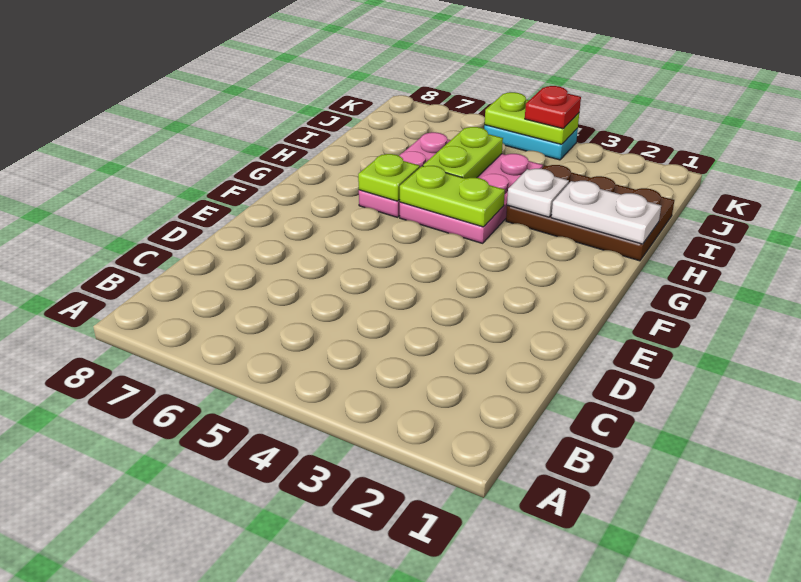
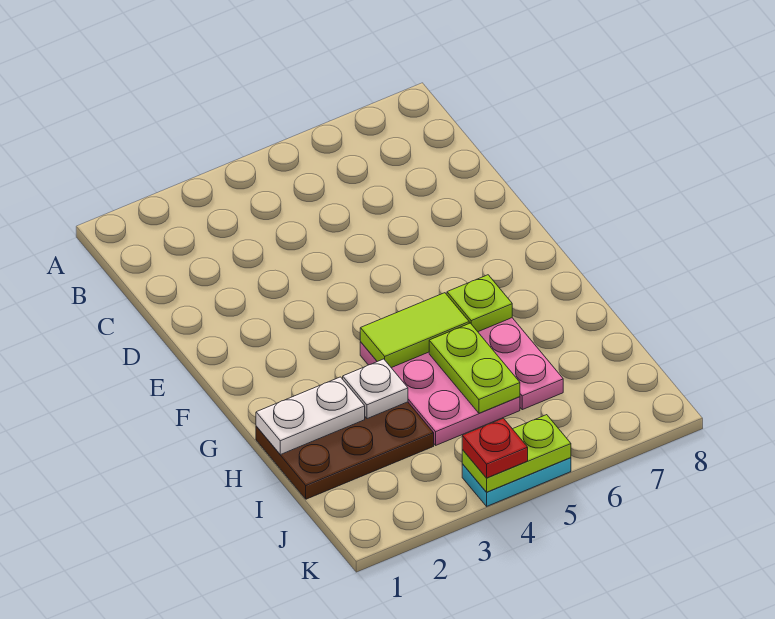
lime plate G4:G5 level 2 -> lime tile G4:G5 level 2

